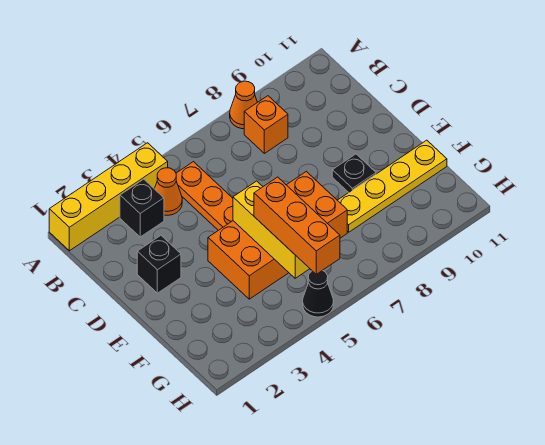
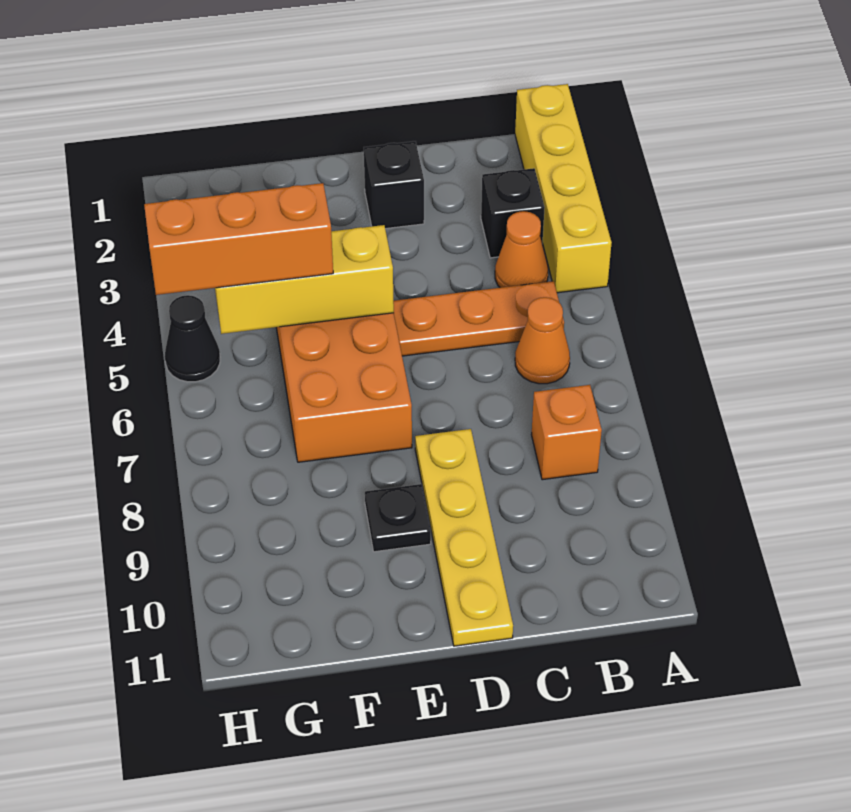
orange cone A8 level 1 -> orange cone B6 level 1
yellow plate F8:F11 level 1 -> yellow plate D8:D11 level 1

